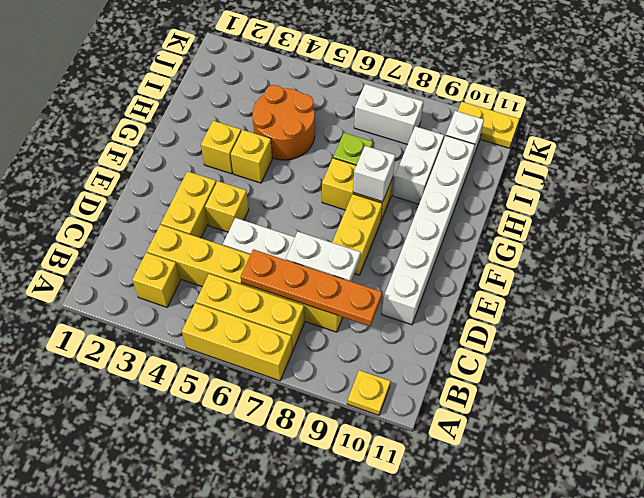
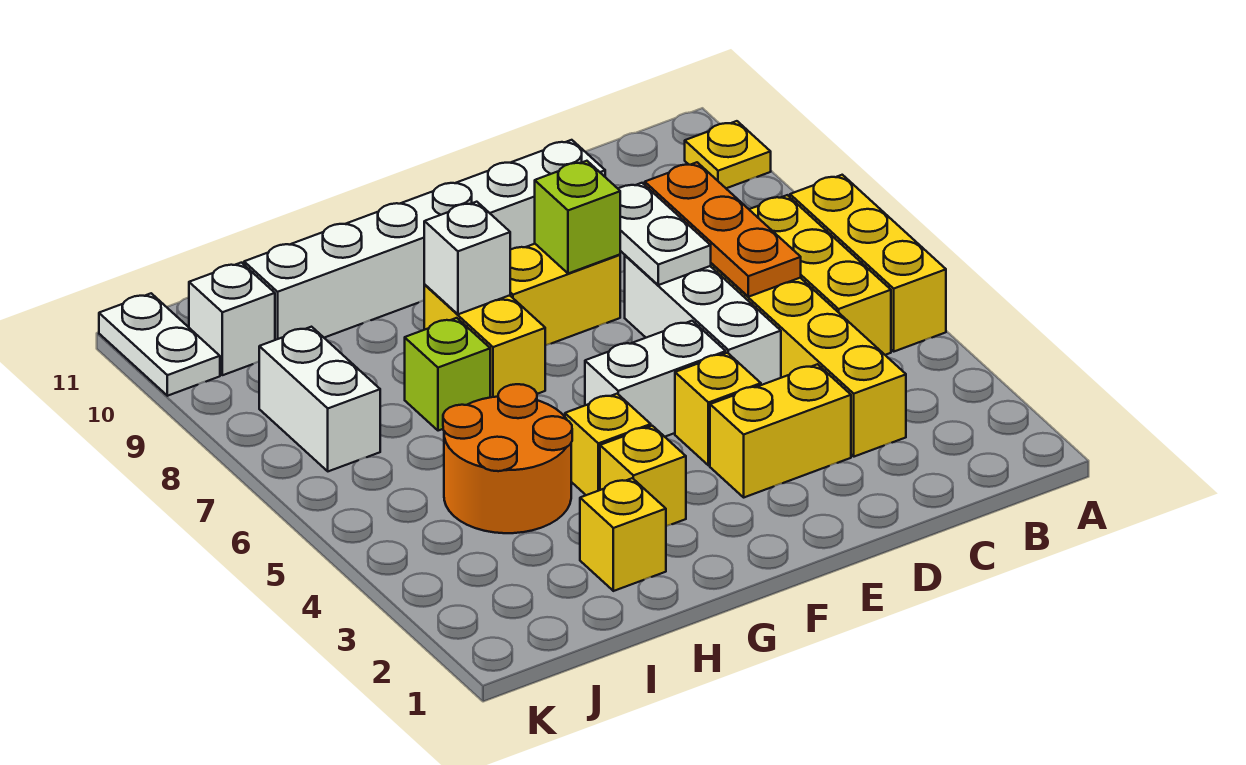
yellow brick B3 level 1 -> yellow brick H2 level 1
orange plate C6:C9 level 2 -> orange plate C6:C8 level 2
none -> lime brick E8 level 2
white brick H9:I9 level 1 -> white brick E5:F5 level 1
yellow plate K10:K11 level 1 -> white plate K10:K11 level 1

